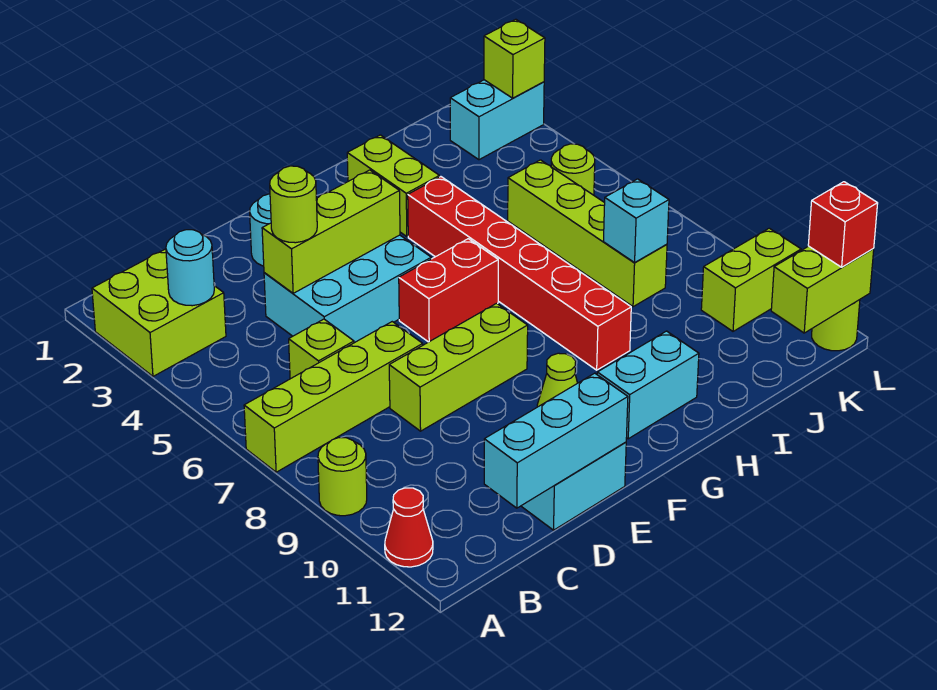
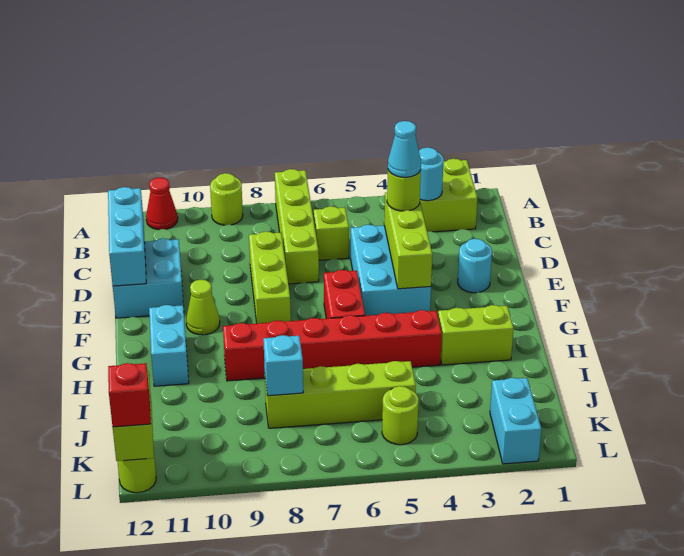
none -> cyan cone D4 level 4
lime brick K10:L10 level 1 -> none
lime brick L2 level 2 -> none

